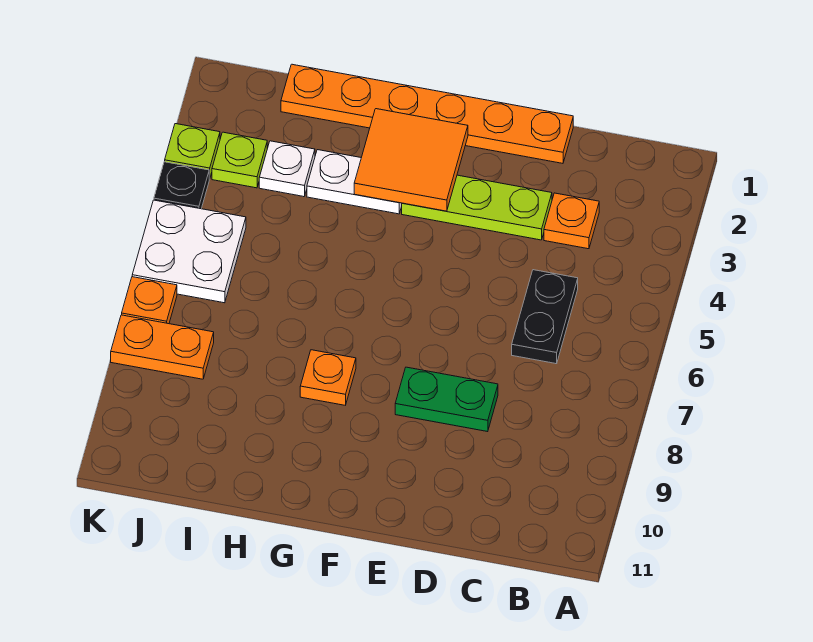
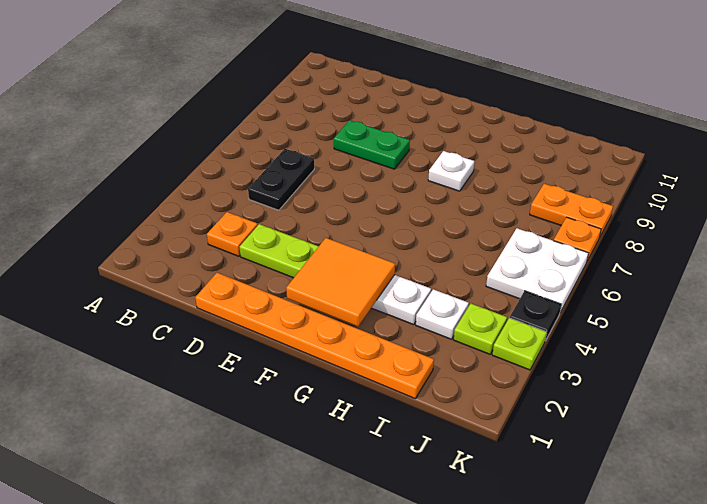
orange plate G8 level 1 -> white plate G8 level 1

